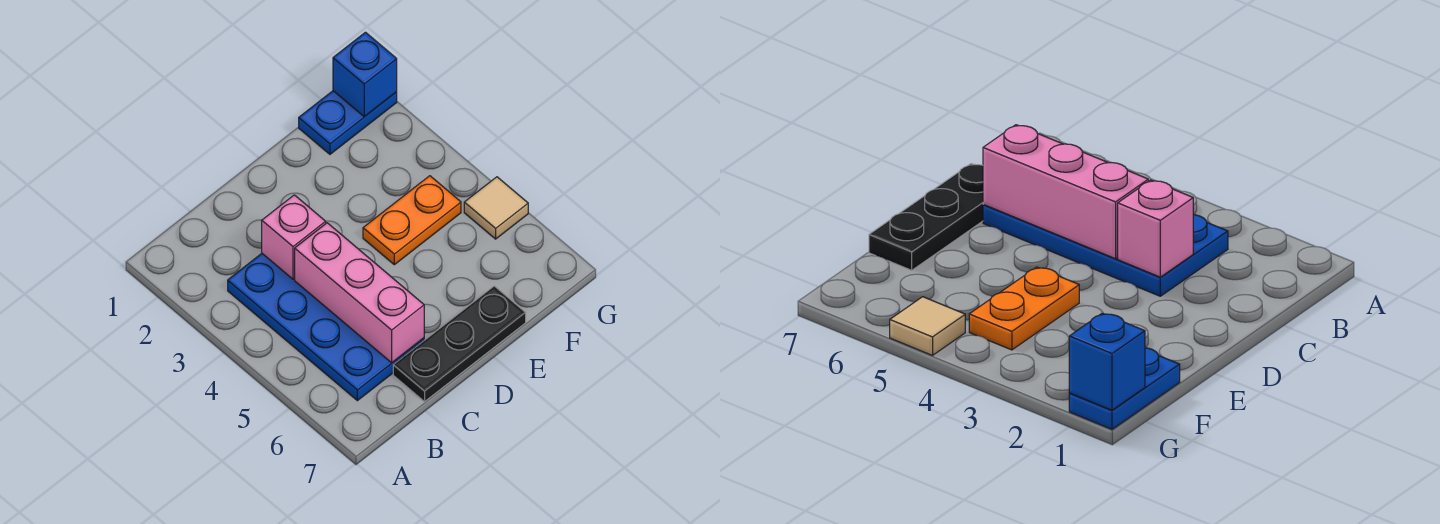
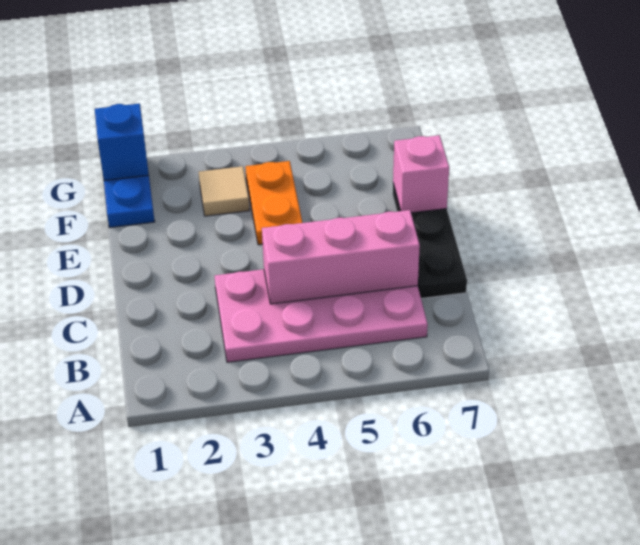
blue plate B3:C6 level 1 -> pink plate B3:C6 level 1
pink brick C3 level 2 -> pink brick E7 level 2
tan tile G5 level 1 -> tan tile F3 level 1

